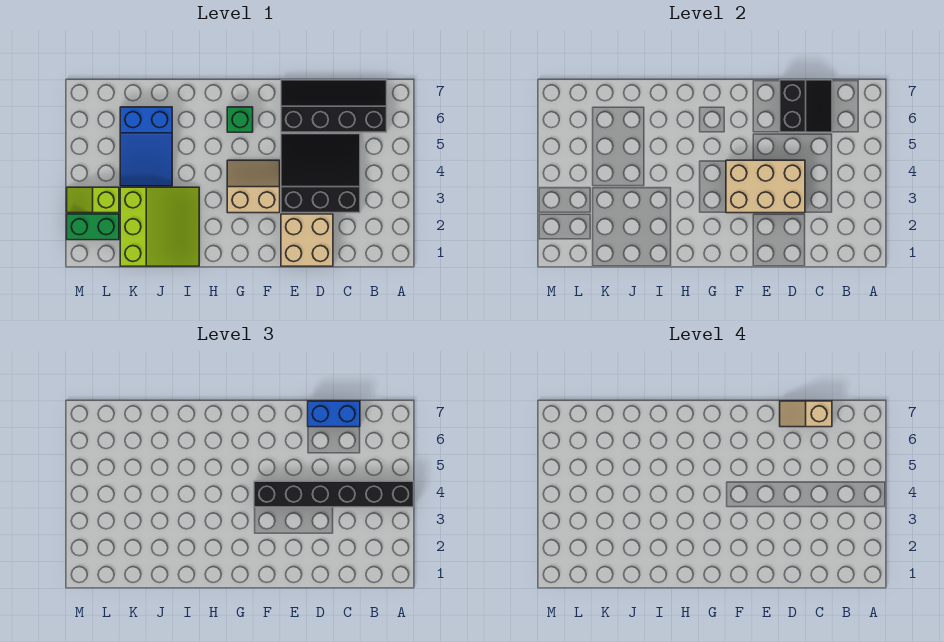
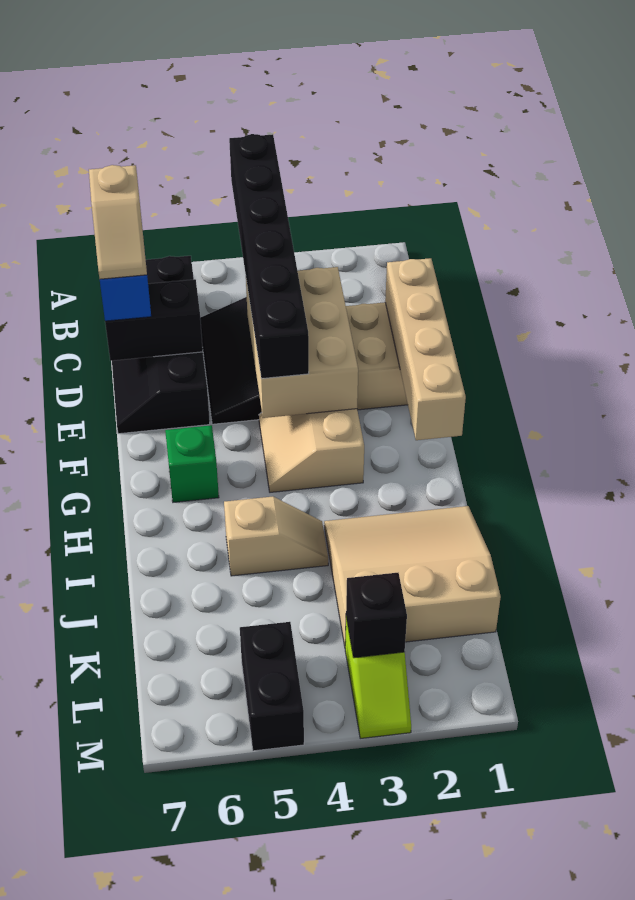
none -> tan brick D1:G1 level 2
lime slope I1:K3 level 1 top K -> tan slope I1:K3 level 1 top K
none -> tan slope I4:I5 level 1 top 5
blue slope J4:K6 level 1 top 6 -> none
green brick L2:M2 level 1 -> none
none -> black brick L3 level 2
none -> black brick L5:M5 level 1

